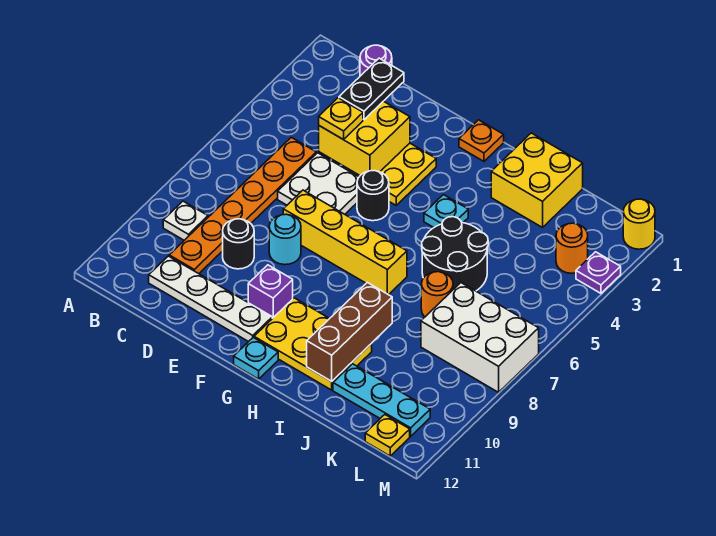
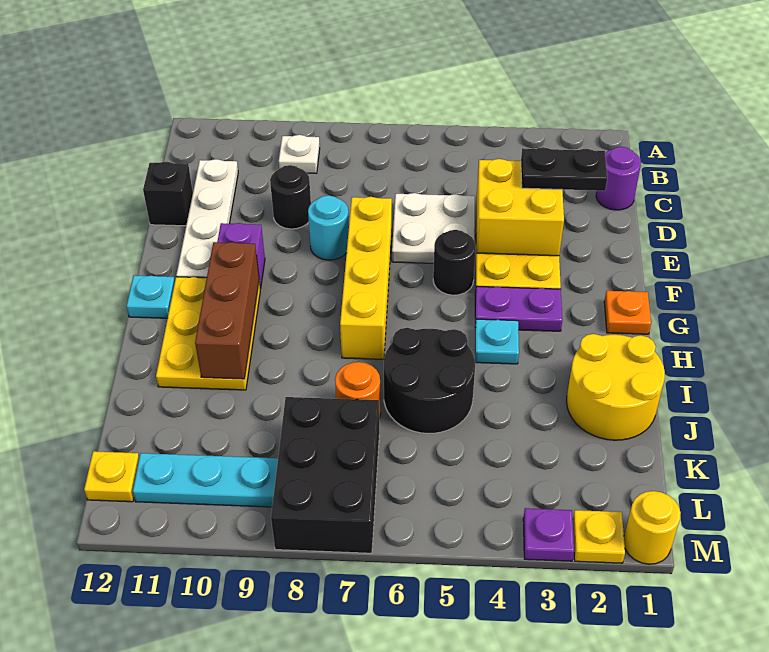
orange plate C5:C10 level 1 -> none
yellow plate D4 level 3 -> yellow plate M2 level 1
none -> black brick D12 level 1
none -> purple plate G3:G4 level 1
yellow brick I1:J2 level 1 -> yellow round brick I1:J2 level 1
brown brick I9:I11 level 2 -> brown brick G10:I10 level 2
cyan plate J11:L11 level 1 -> cyan plate L9:L11 level 1
white brick K7:M8 level 1 -> black brick K7:M8 level 1
orange round brick L3 level 1 -> none

